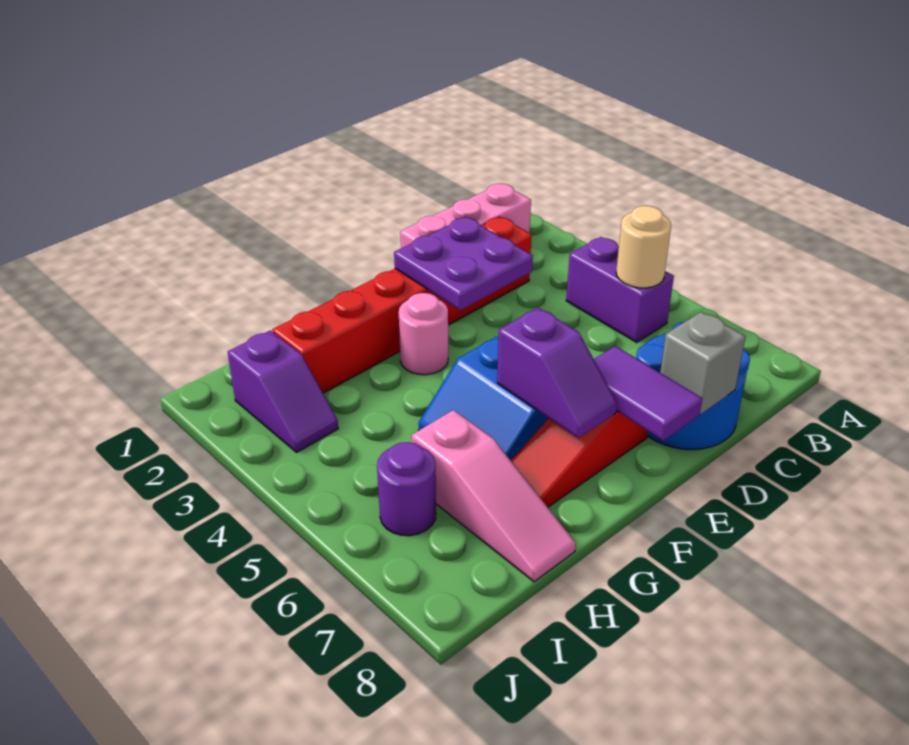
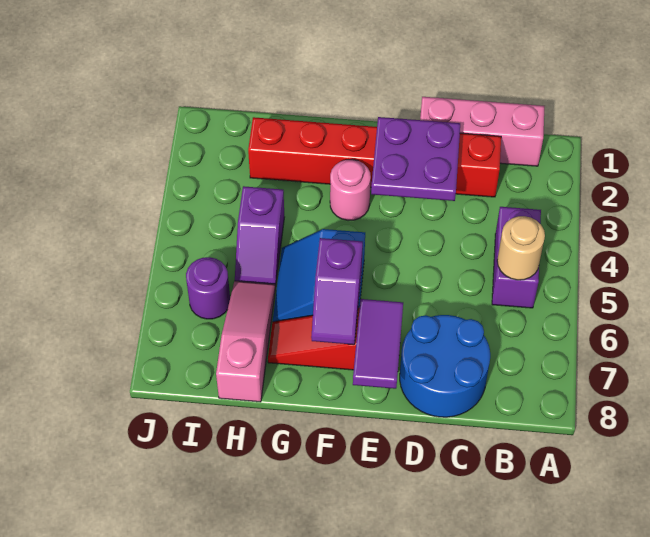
grey brick D8 level 2 -> none
pink slope H6:H8 level 1 top 6 -> pink slope H6:H8 level 1 top 8
purple slope I2:I3 level 1 top 2 -> purple slope H4:H5 level 1 top 4

